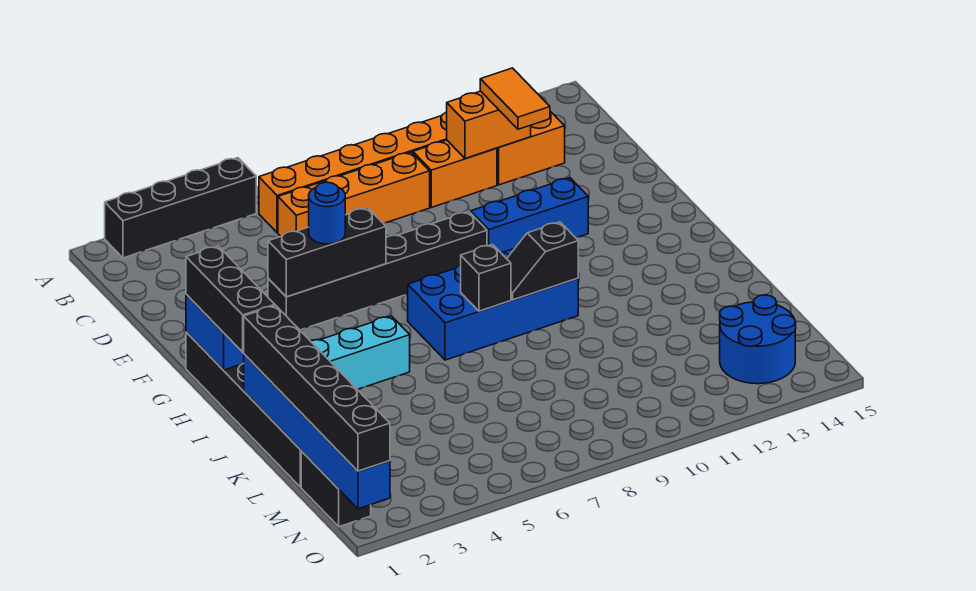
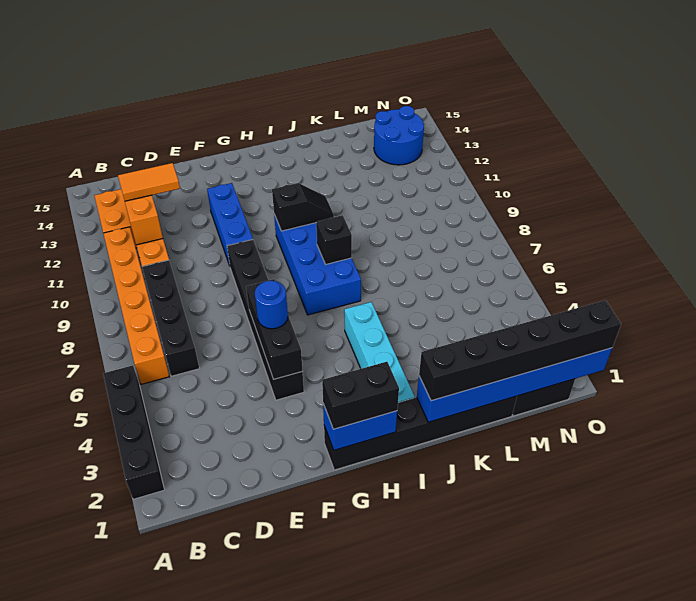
orange brick C6:C9 level 1 -> black brick C6:C9 level 1
black brick G1:I1 level 3 -> black brick G1:H1 level 3
black slope I9:I10 level 2 top 10 -> black slope H10:I10 level 2 top H

